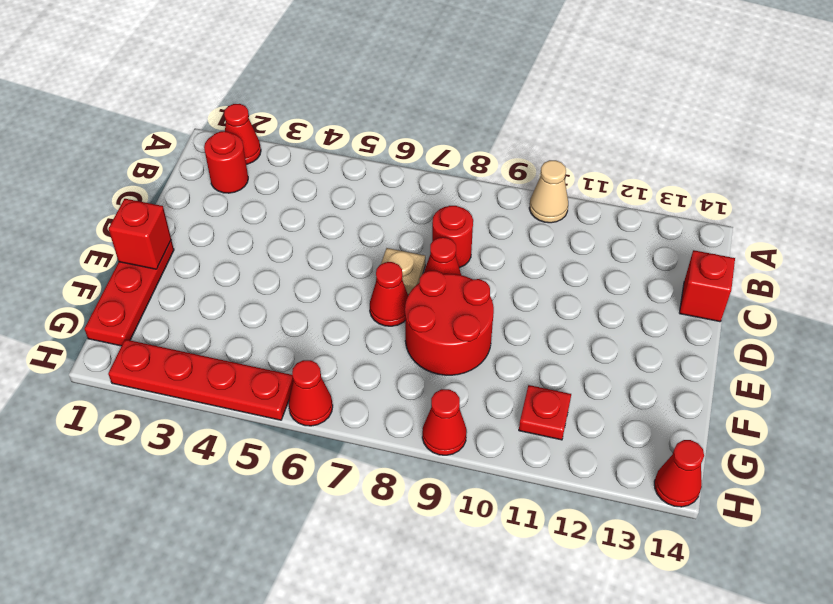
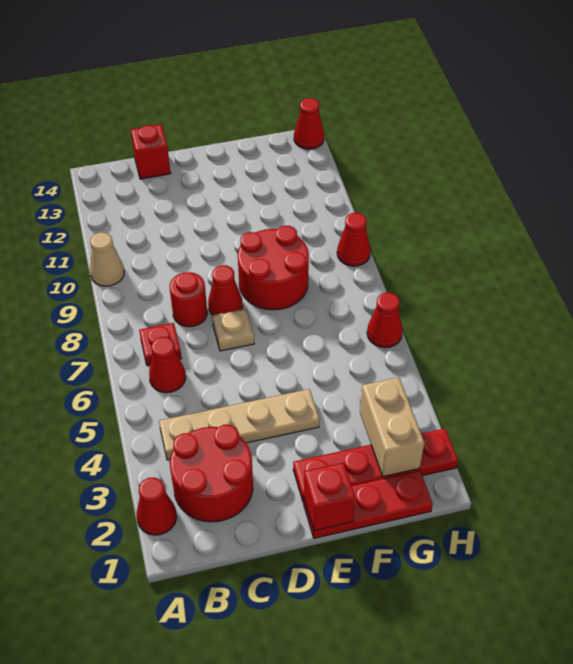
red round brick B2 level 1 -> red round brick B2:C3 level 1
none -> tan plate B4:E4 level 1
red cone E7 level 1 -> red cone B6 level 1
none -> tan brick G2:G3 level 2
red plate G11 level 1 -> red plate B7 level 1
red plate H2:H5 level 1 -> red plate E2:H2 level 1

